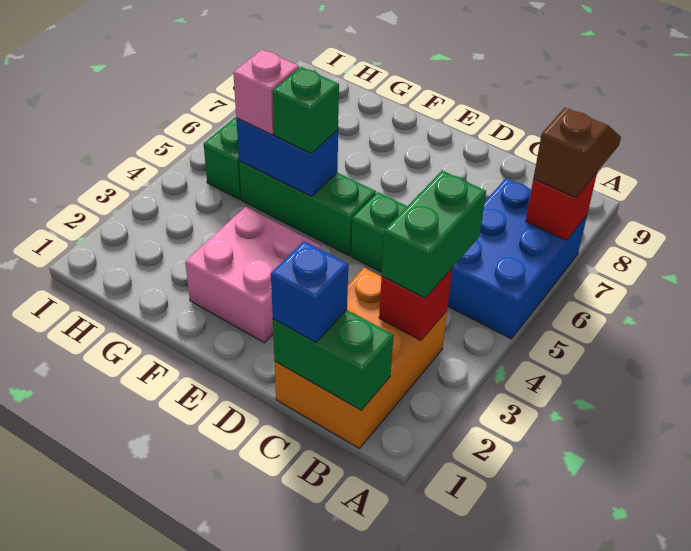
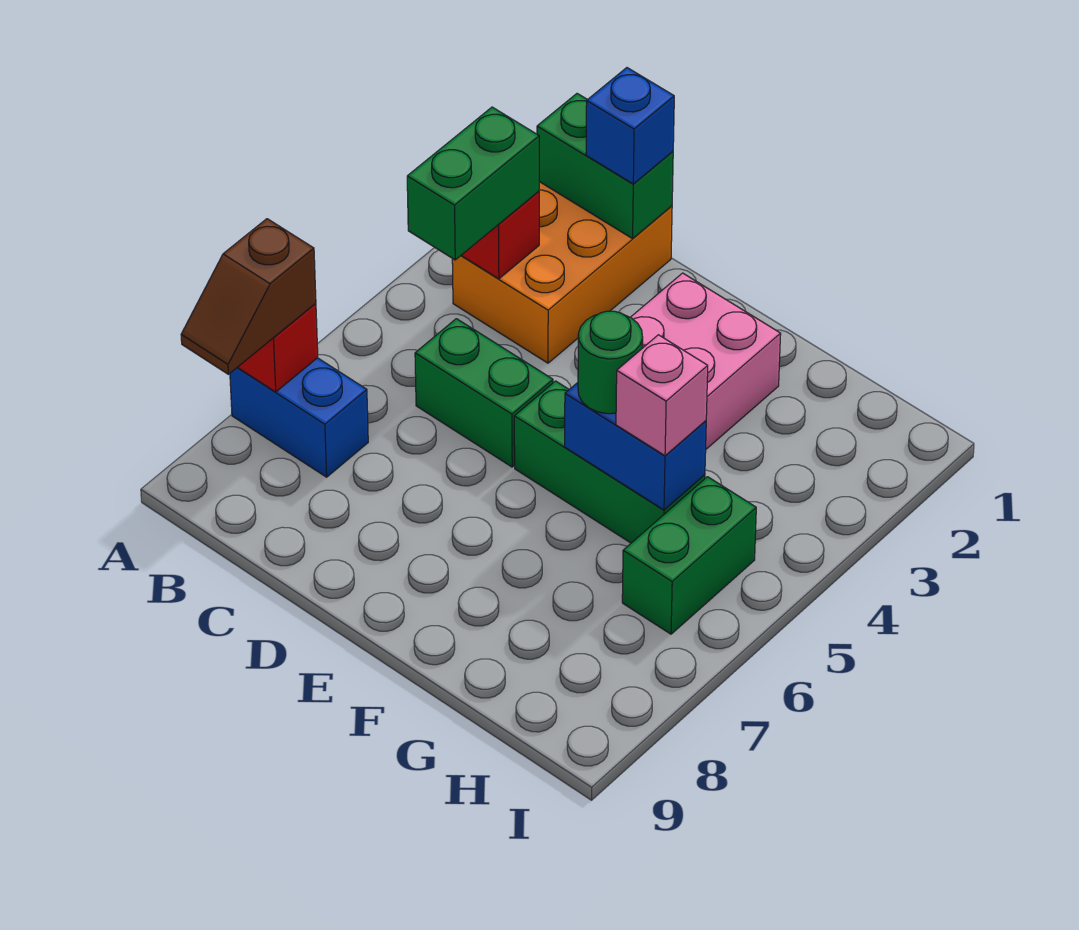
blue brick A5:B7 level 1 -> blue brick A7:B7 level 1
green brick F5 level 3 -> green round brick F5 level 3

